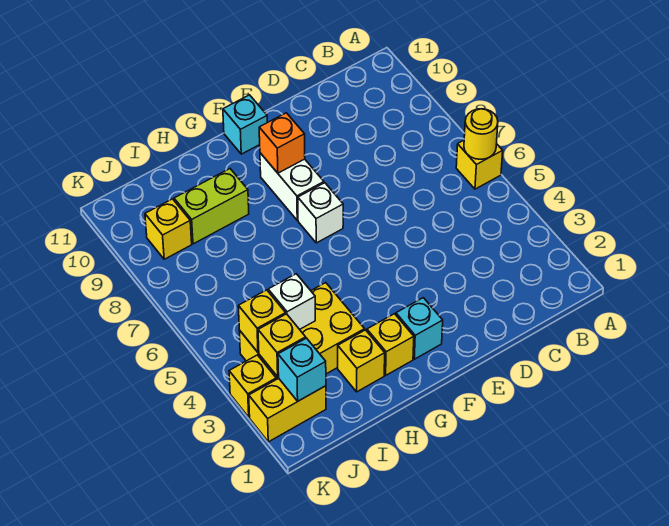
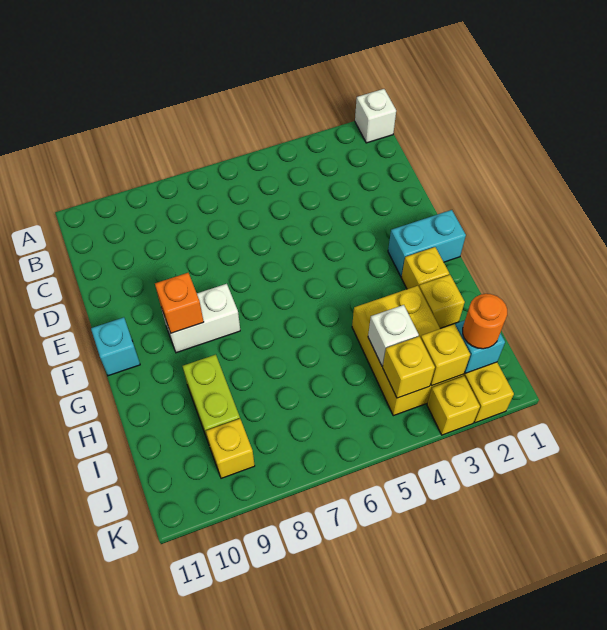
yellow brick A6 level 1 -> none
yellow round brick A6 level 2 -> none
cyan brick F2 level 1 -> cyan brick F1:F2 level 1
white brick F7 level 1 -> white brick A1 level 1
none -> orange round brick J2 level 3

